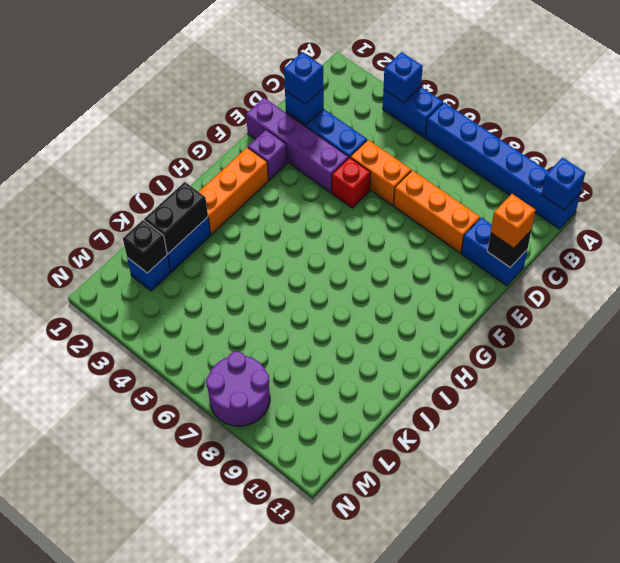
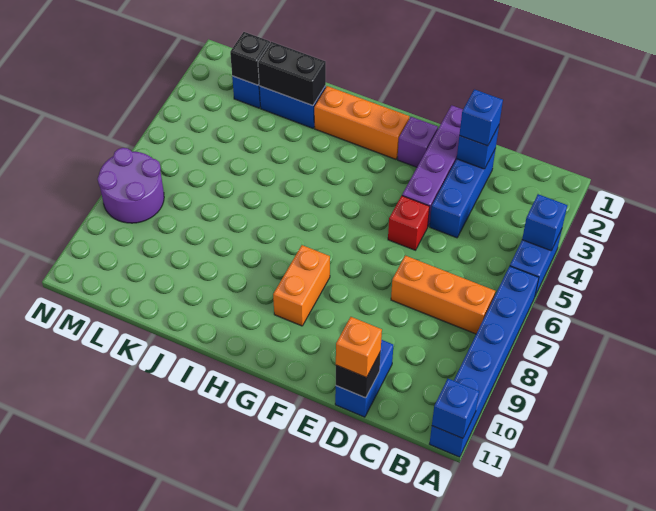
orange brick D5:D6 level 1 -> orange brick G8:G9 level 1
orange brick D7:D9 level 1 -> orange brick B7:D7 level 1

